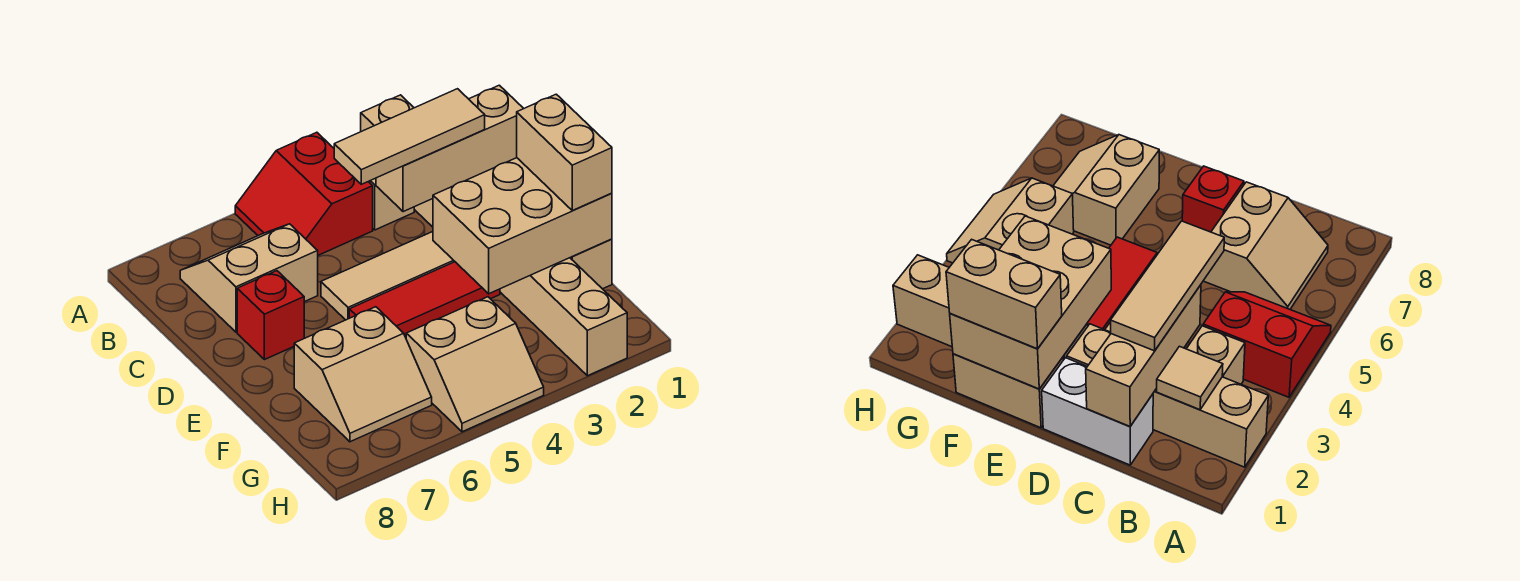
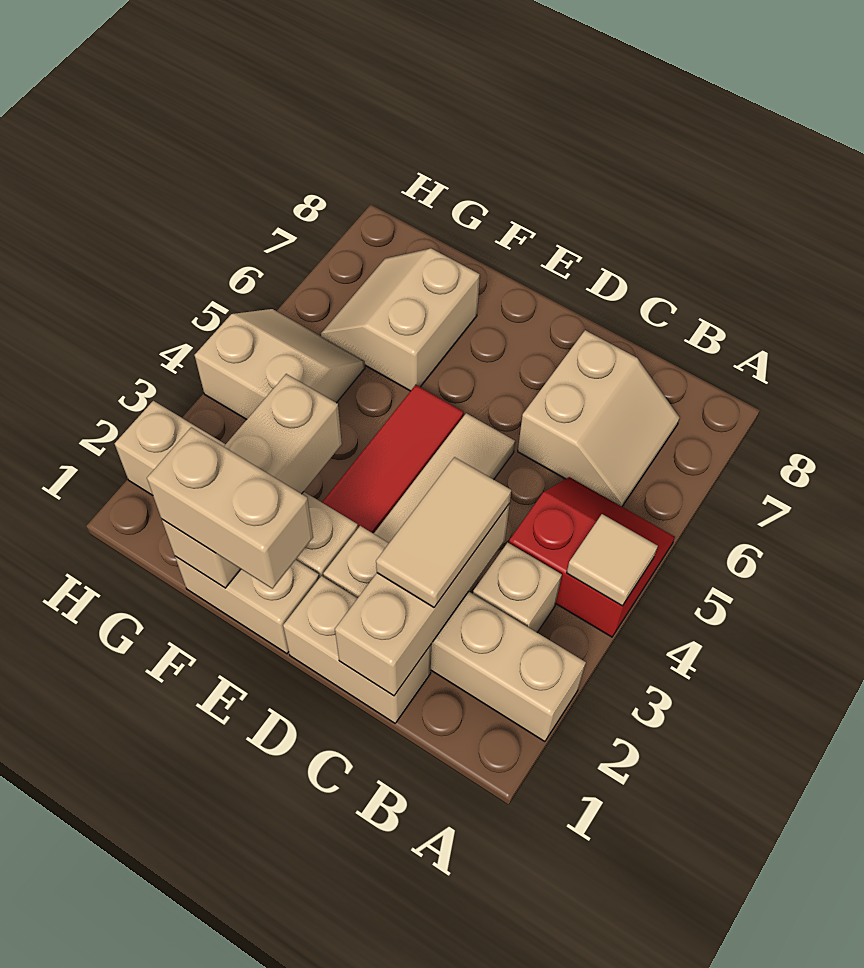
tan tile B2 level 2 -> tan tile A4 level 2
white brick C1:D1 level 1 -> tan brick C1:D1 level 1
tan tile C2:C4 level 3 -> tan tile C2:C3 level 3
red brick D7 level 1 -> none
tan brick E1:F3 level 2 -> tan brick F1:F3 level 2
tan slope G4:H5 level 1 top G -> tan slope G4:H5 level 1 top 4

